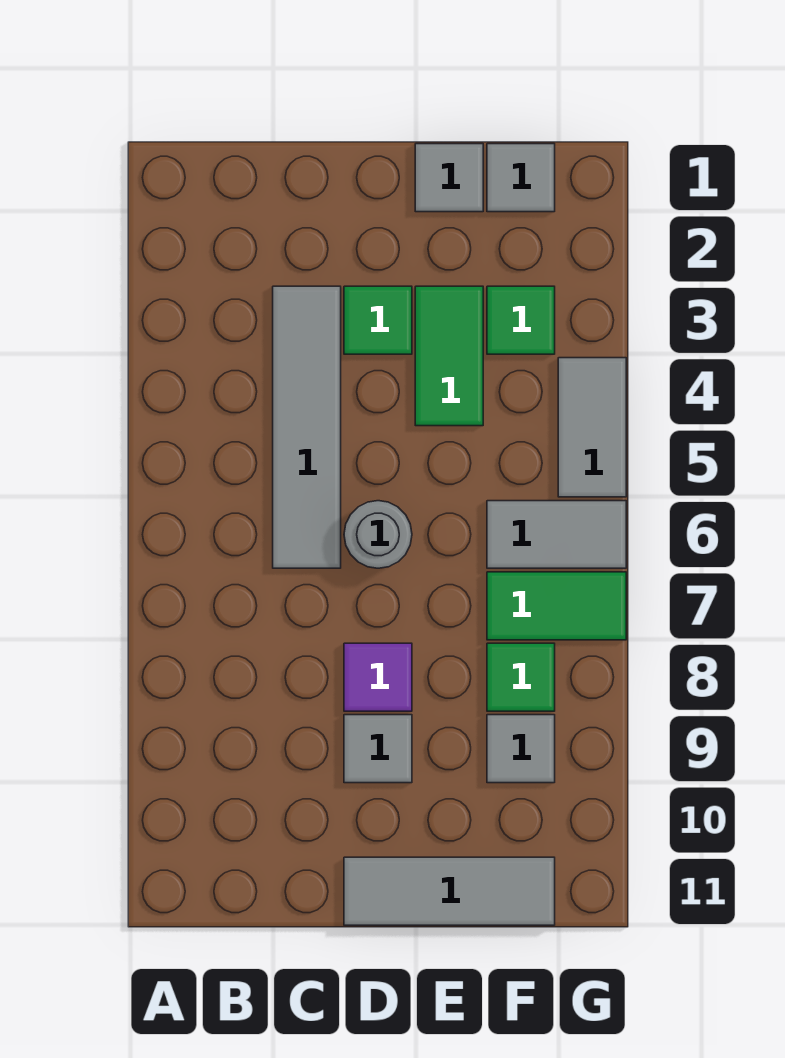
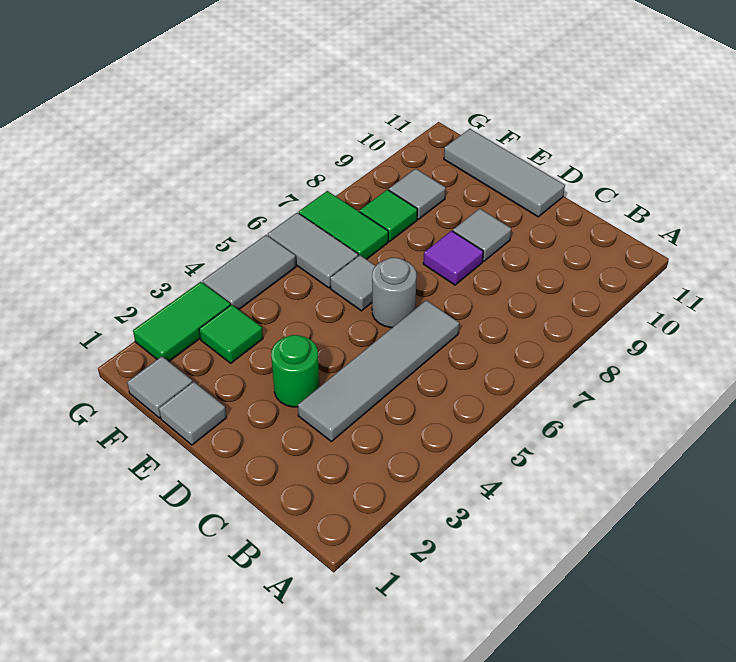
green tile D3 level 1 -> green round brick D3 level 1
green tile E3:E4 level 1 -> green tile G2:G3 level 1
none -> grey tile E6 level 1

